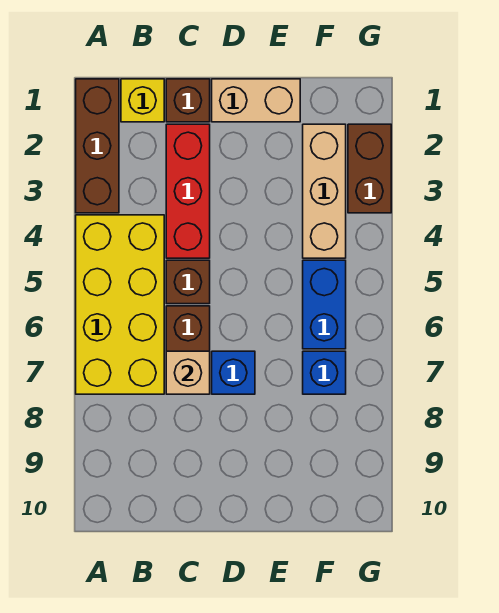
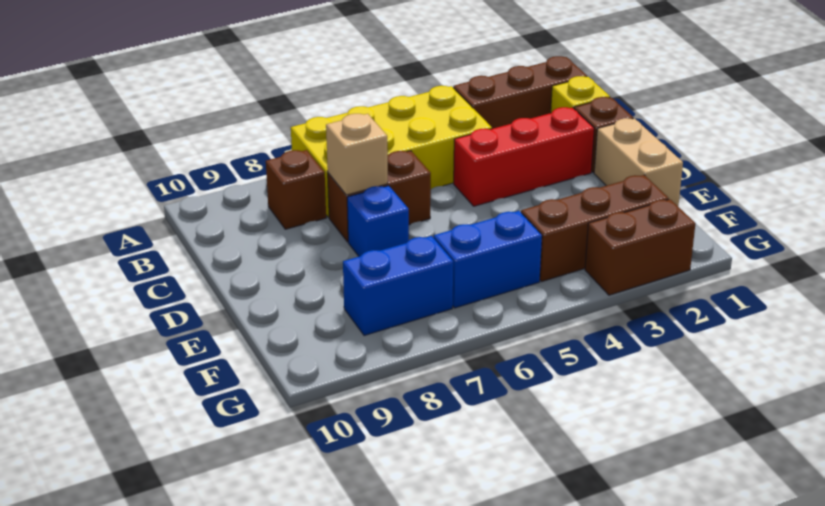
brown brick C5 level 1 -> brown brick B8 level 1
tan brick F2:F4 level 1 -> brown brick F2:F4 level 1
blue brick F7 level 1 -> blue brick F7:F8 level 1

